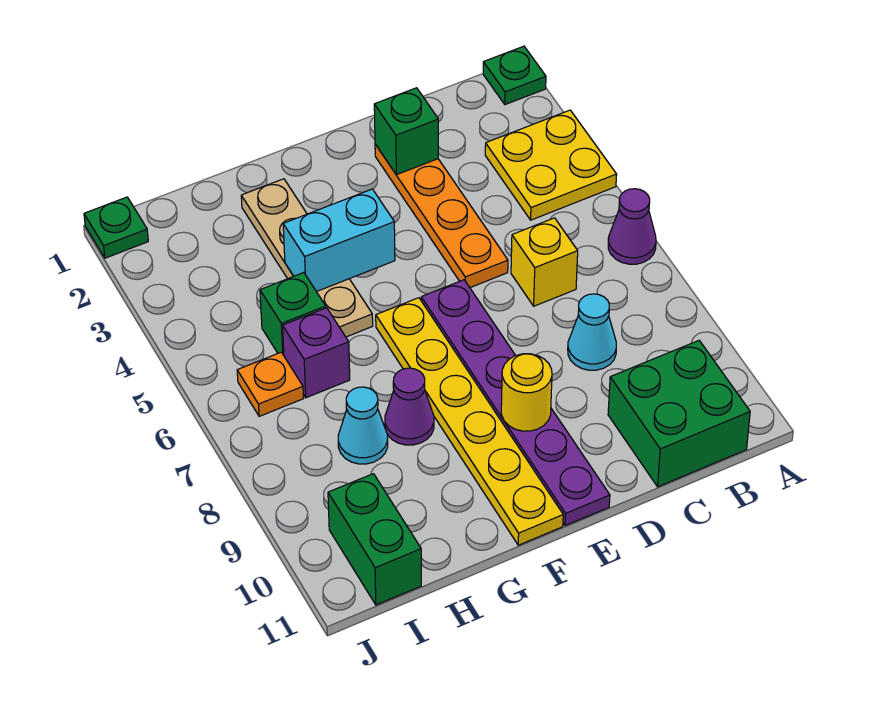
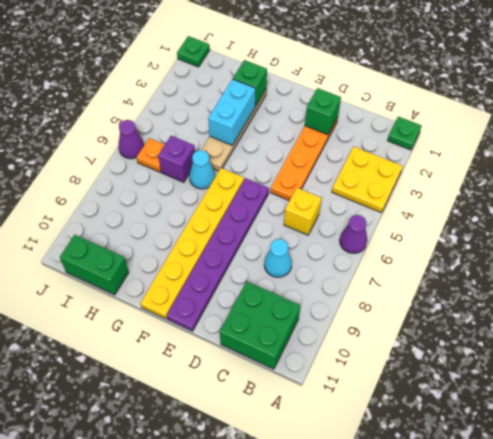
yellow round brick E9 level 2 -> none
cyan brick F4:G4 level 2 -> cyan brick G3:G4 level 2
purple cone G8 level 1 -> purple cone J6 level 1
green brick H5 level 1 -> green brick G2 level 2
cyan cone H8 level 1 -> cyan cone G6 level 1
green brick I10:I11 level 1 -> green brick H11:I11 level 1

